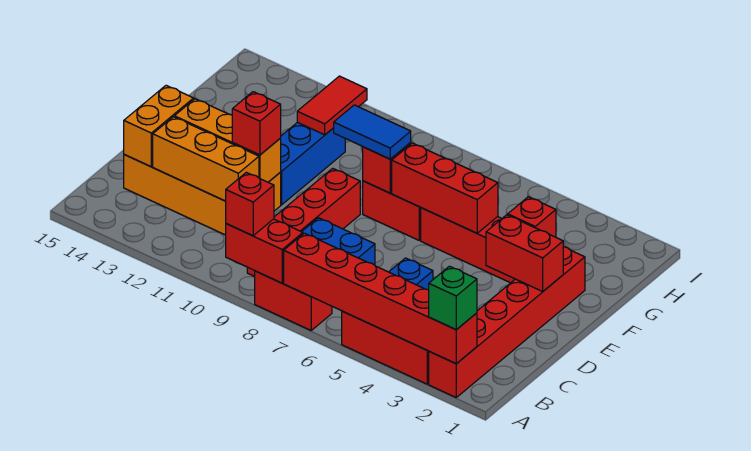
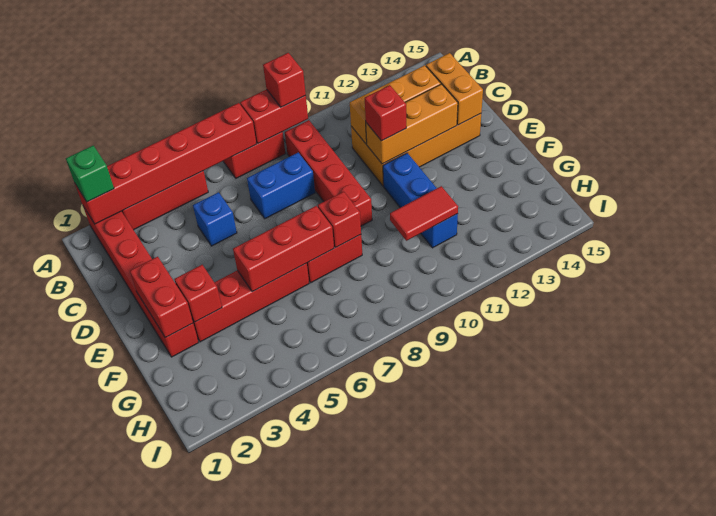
red brick E2:E3 level 2 -> red brick E2:F2 level 2
blue tile F8:F9 level 3 -> none
red tile G11:H11 level 2 -> red tile G10:G11 level 2

